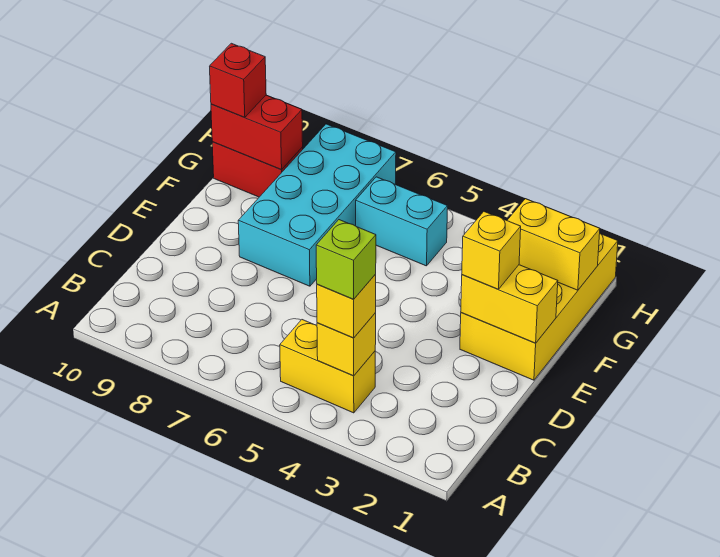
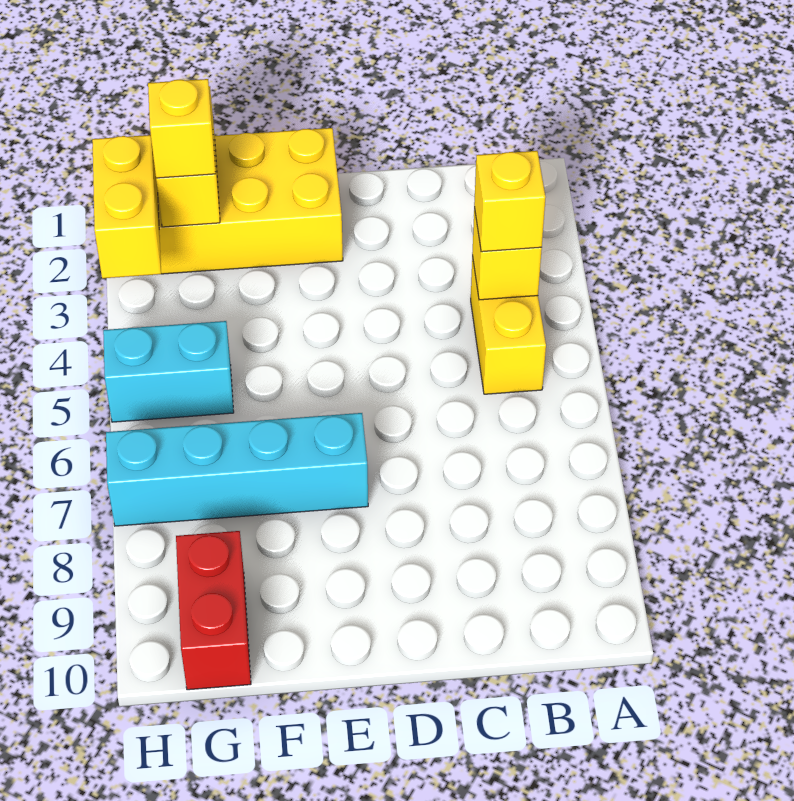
lime brick B4 level 4 -> none
yellow brick E1:E2 level 2 -> yellow brick H2:H3 level 2
yellow brick E2 level 3 -> yellow brick G2 level 3
cyan brick E7:H8 level 1 -> cyan brick E7:H7 level 1
cyan brick G5:G6 level 1 -> cyan brick G5:H5 level 1
red brick G9:G10 level 2 -> none
red brick G10 level 3 -> none

